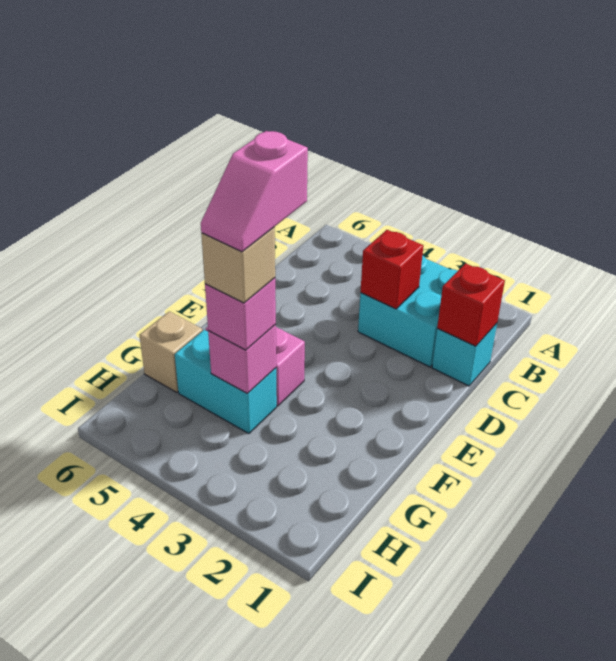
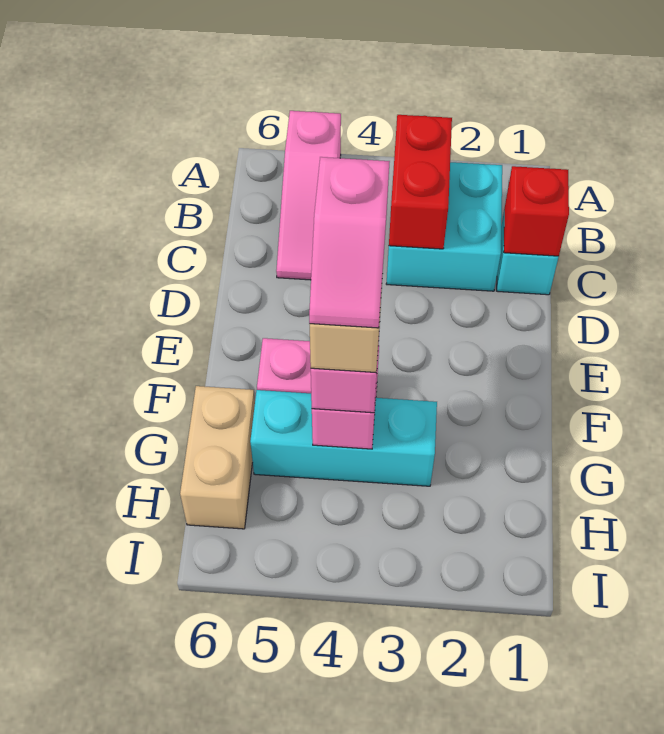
none -> pink slope A5:C5 level 1 top A
red brick C3 level 2 -> red brick B3:C3 level 2
cyan brick G4:G5 level 1 -> cyan brick G3:G5 level 1
tan brick G6 level 1 -> tan brick G6:H6 level 1

